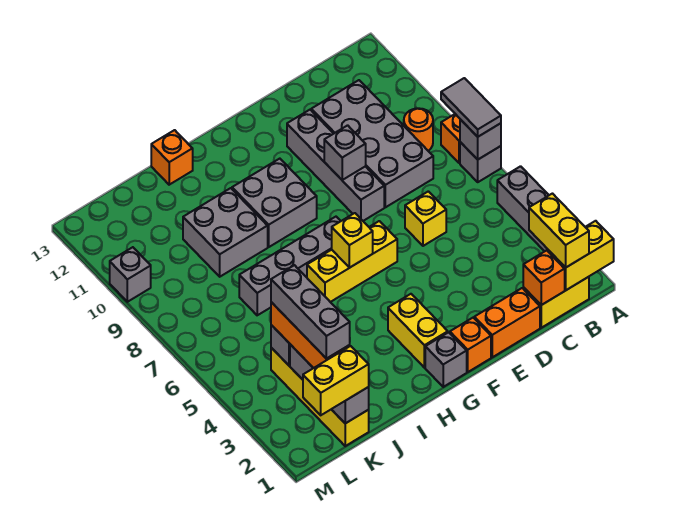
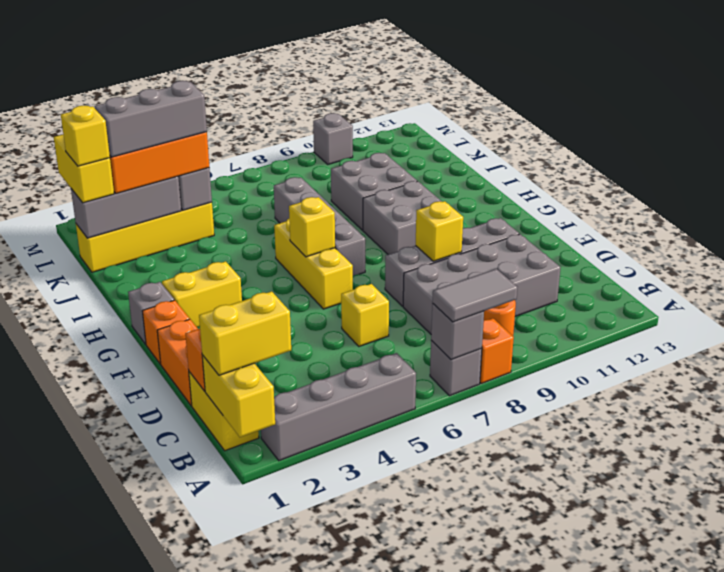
grey brick E9 level 2 -> yellow brick E9 level 2
orange brick I13 level 1 -> none
none -> yellow brick K1 level 4

